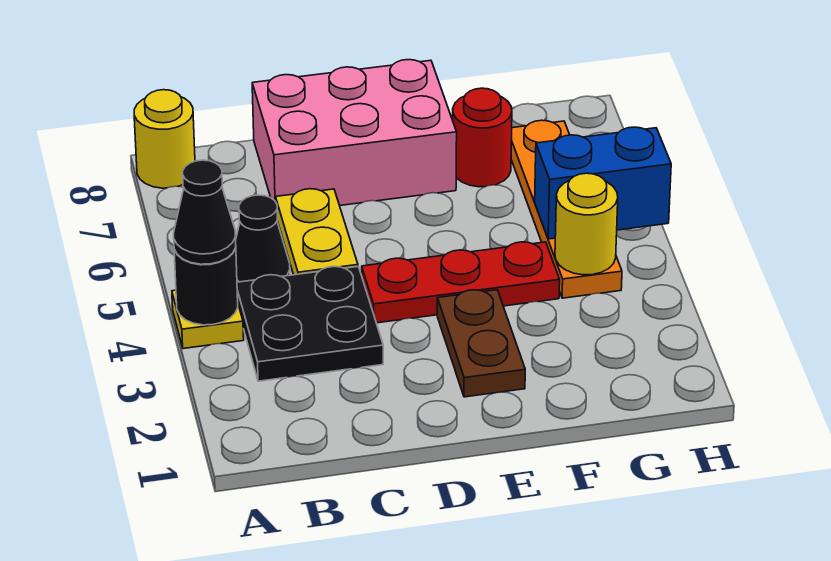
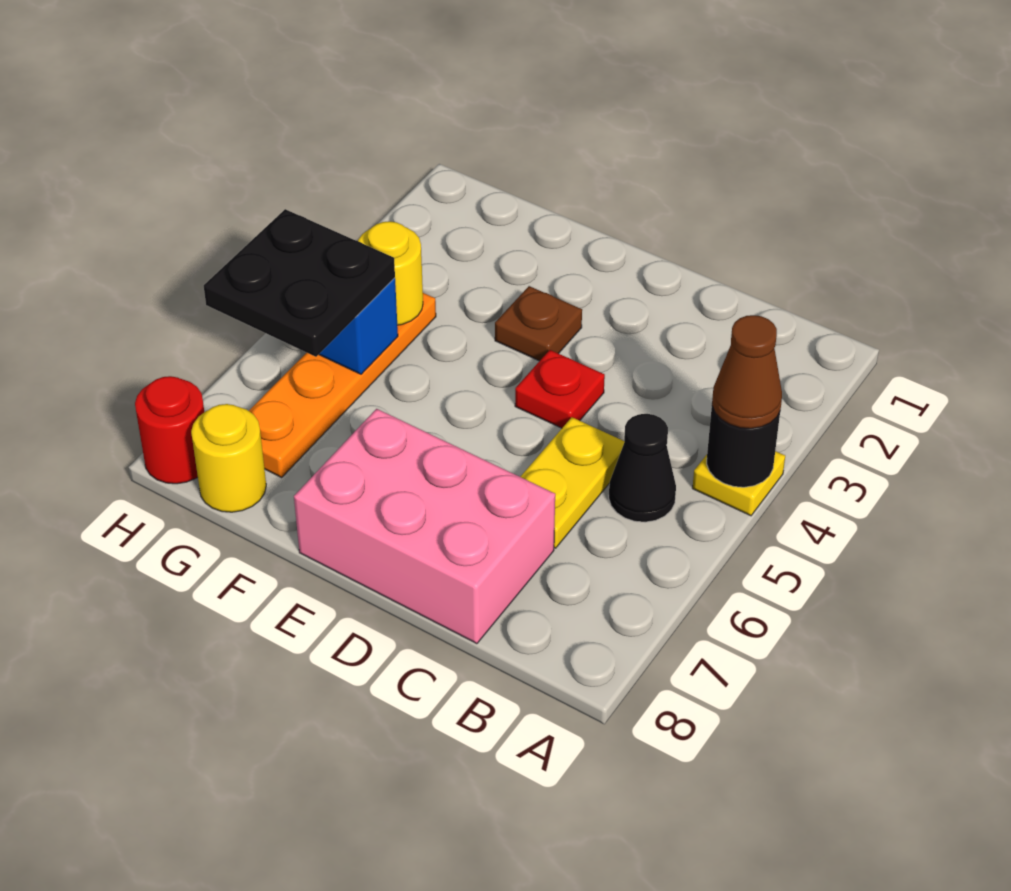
black cone A4 level 3 -> brown cone A4 level 3
yellow round brick A8 level 1 -> yellow round brick G8 level 1
black plate B3:C4 level 1 -> black plate G5:H6 level 3
red plate D4:F4 level 1 -> red plate D4 level 1
brown plate E2:E3 level 1 -> brown plate E3 level 1
red round brick F7 level 1 -> red round brick H8 level 1

